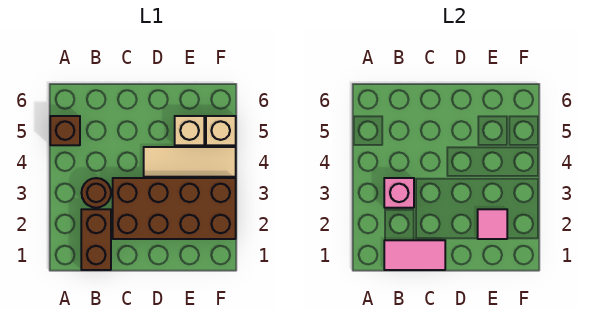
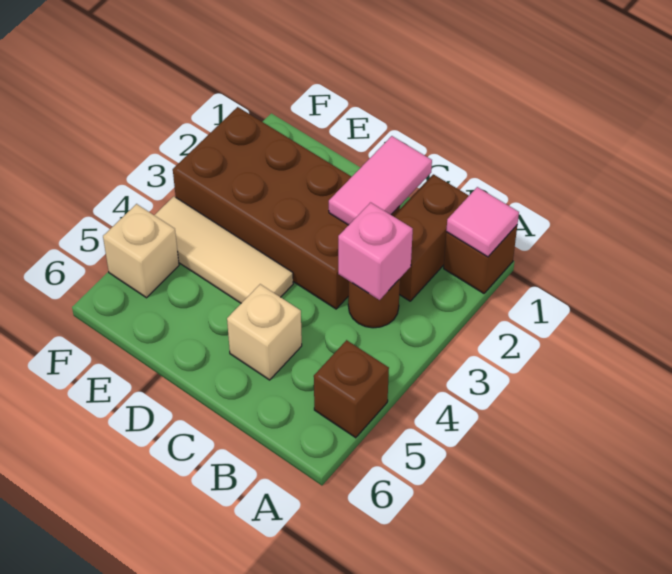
none -> brown brick A1 level 1
pink tile B1:C1 level 2 -> pink tile C1:C2 level 2
pink tile E2 level 2 -> pink tile A1 level 2
tan brick E5 level 1 -> tan brick C5 level 1

